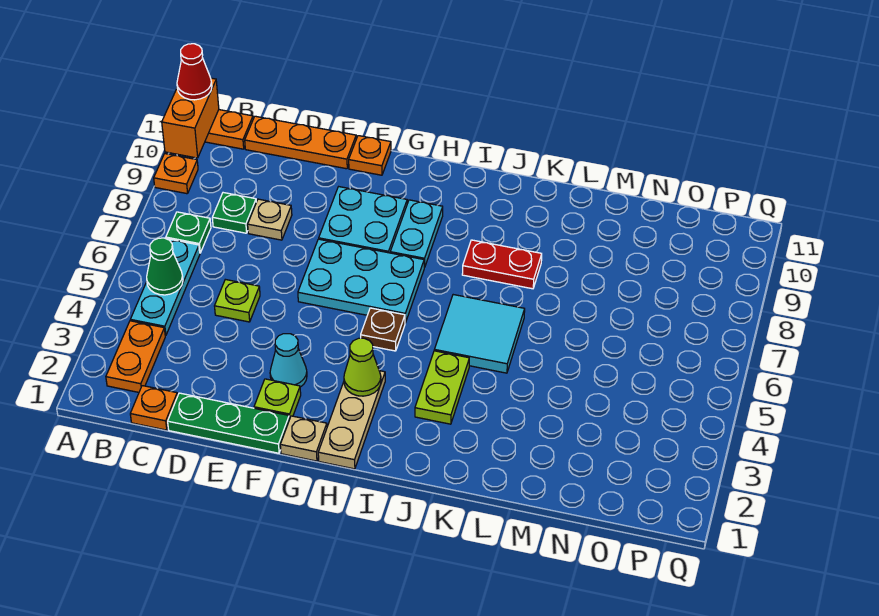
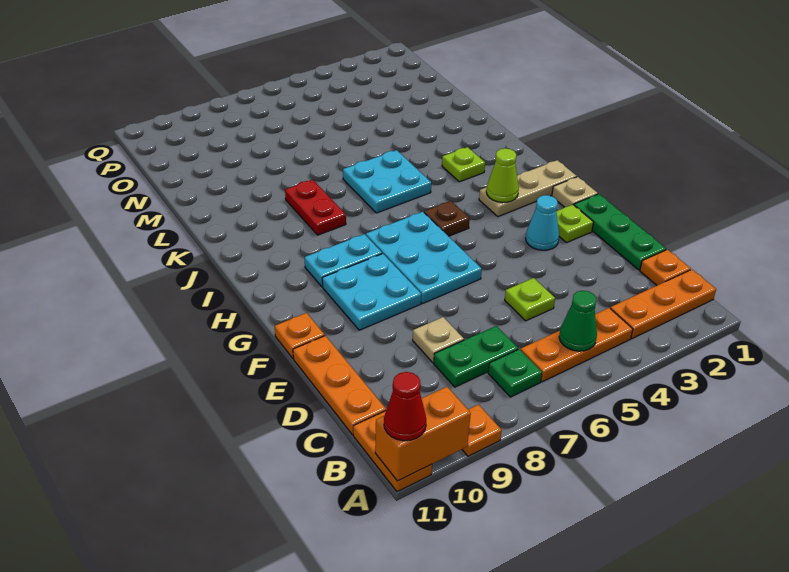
orange plate B2:B3 level 1 -> orange plate B1:B3 level 1
cyan plate B4:B6 level 1 -> orange plate B4:B6 level 1
green plate C8 level 1 -> green plate C7:C8 level 1
lime plate J3:J4 level 1 -> lime plate J3 level 1
cyan tile J5:K6 level 1 -> cyan plate J5:K6 level 1

